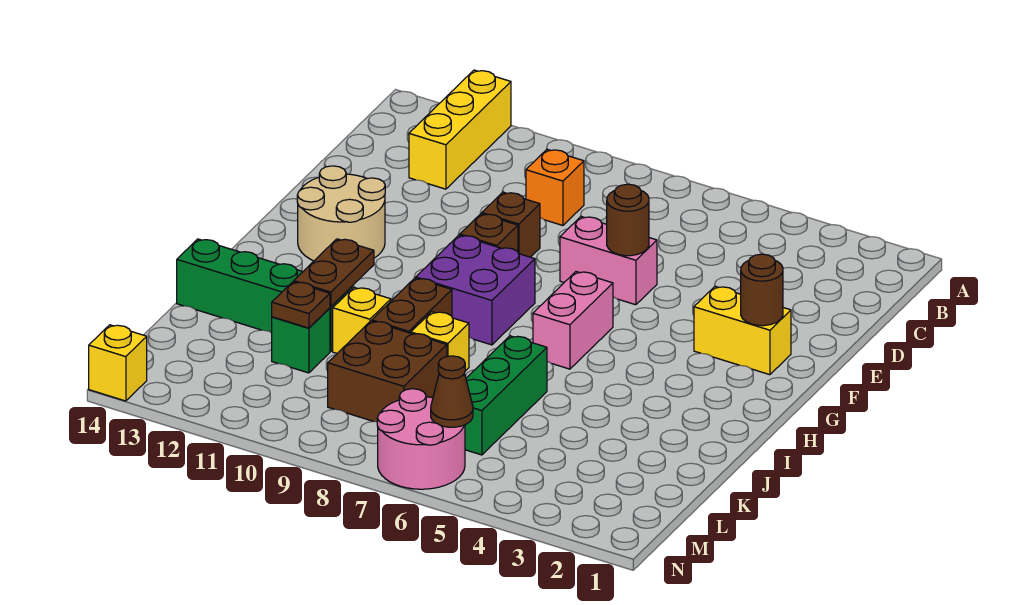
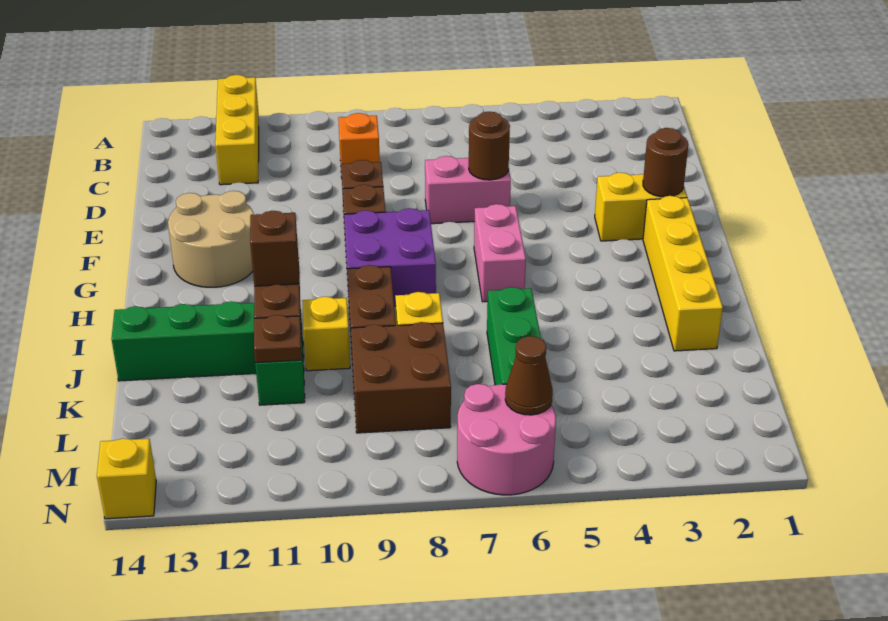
none -> yellow brick G2:J2 level 1
none -> brown brick I11 level 3

